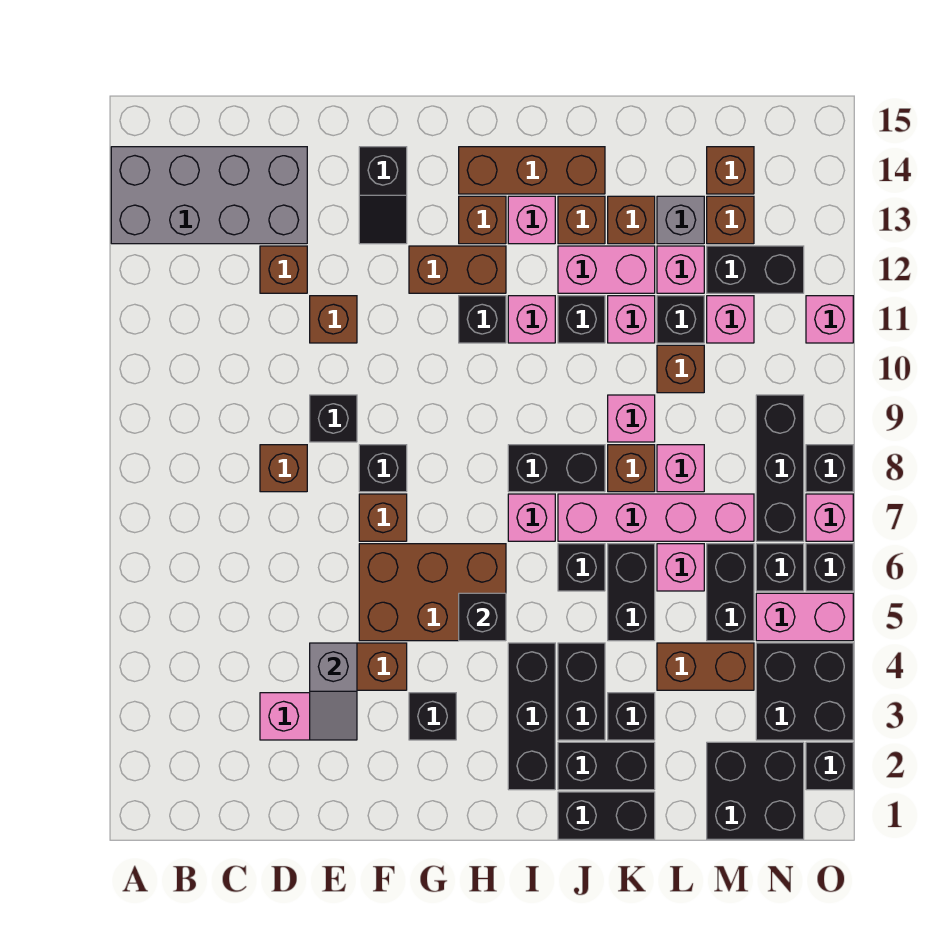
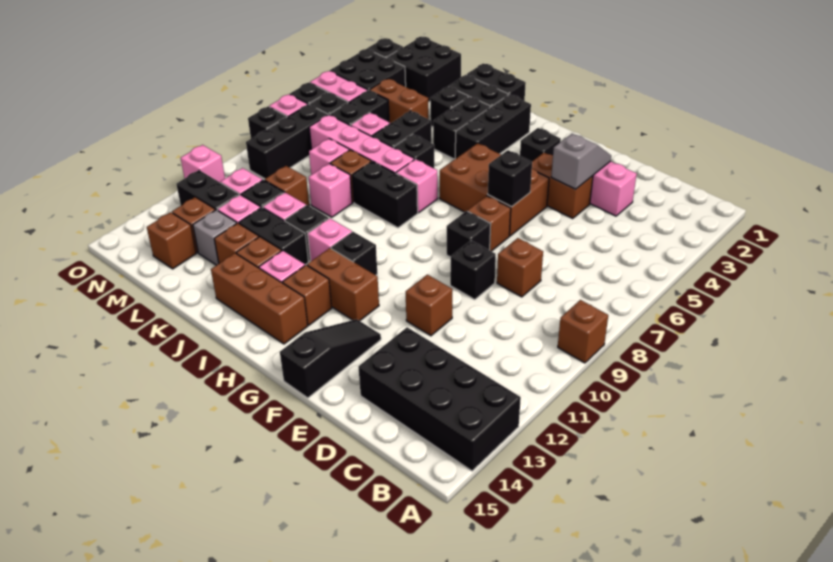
grey brick A13:D14 level 1 -> black brick A13:D14 level 1
brown brick D12 level 1 -> brown brick A9 level 1
black slope F13:F14 level 1 top 14 -> black slope F13:F15 level 1 top 15
black brick H5 level 2 -> black brick F6 level 2
pink brick J12:K12 level 1 -> black brick J12:K12 level 1

